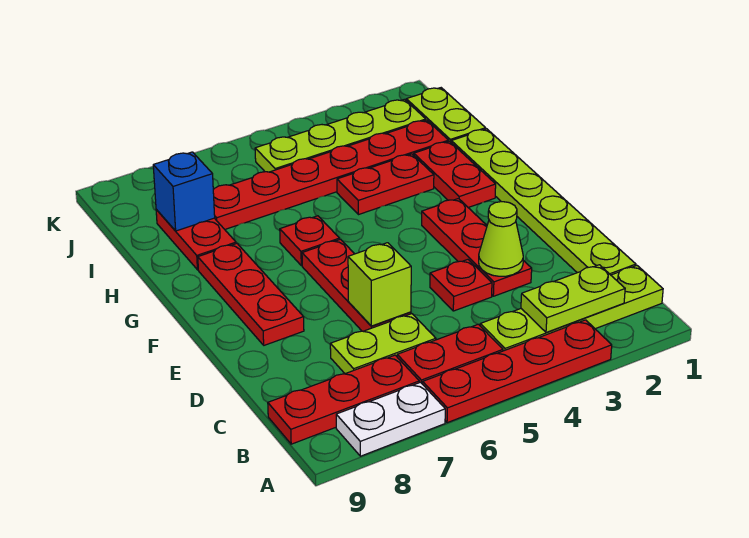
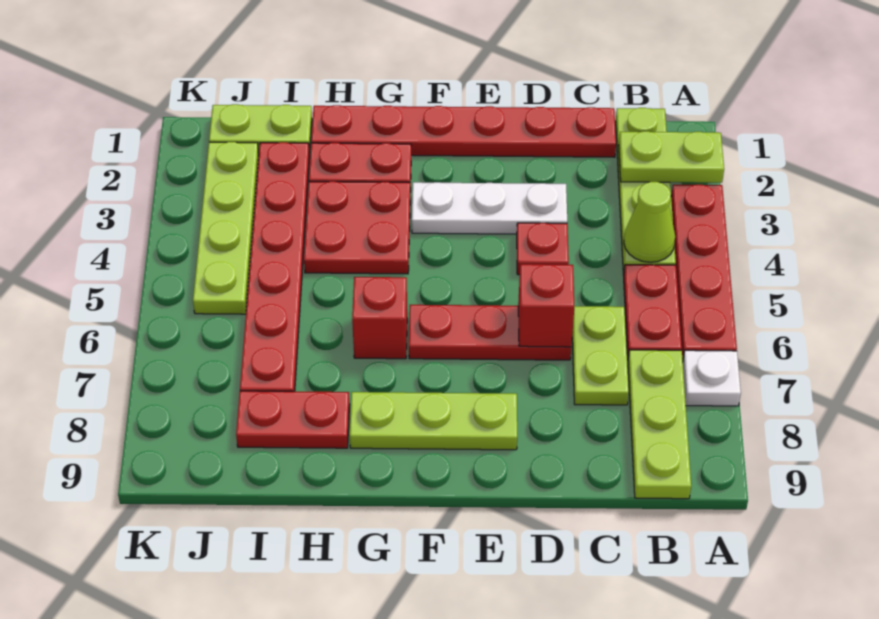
white plate A7:A8 level 1 -> white plate A7 level 1
lime plate B2:B3 level 2 -> lime plate A2:B2 level 2
red plate B7:B9 level 1 -> lime plate B7:B9 level 1
lime plate C1:H1 level 1 -> red plate C1:H1 level 1
red plate D3:F3 level 1 -> white plate D3:F3 level 1
lime cone D3 level 2 -> lime cone B4 level 2
lime brick D6 level 2 -> red brick D6 level 2
red plate E8:G8 level 1 -> lime plate E8:G8 level 1
red plate G6 level 1 -> red brick G6 level 1
red plate H3:H4 level 1 -> red plate G3:H4 level 1
blue brick I8 level 2 -> none

